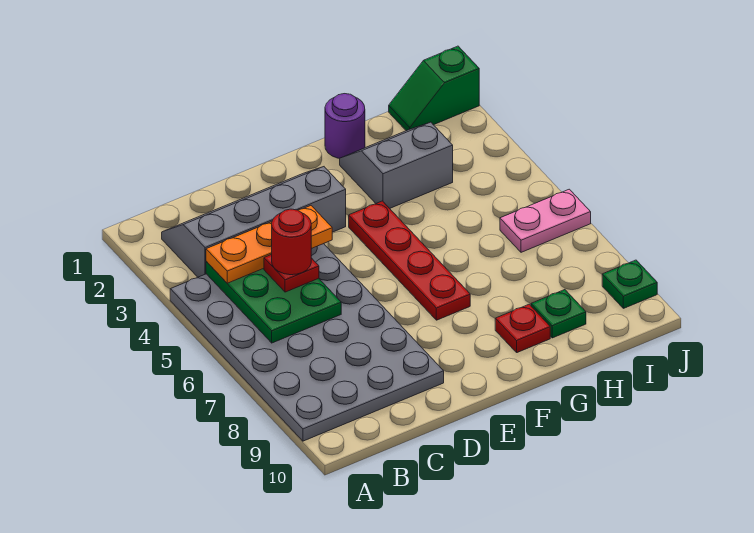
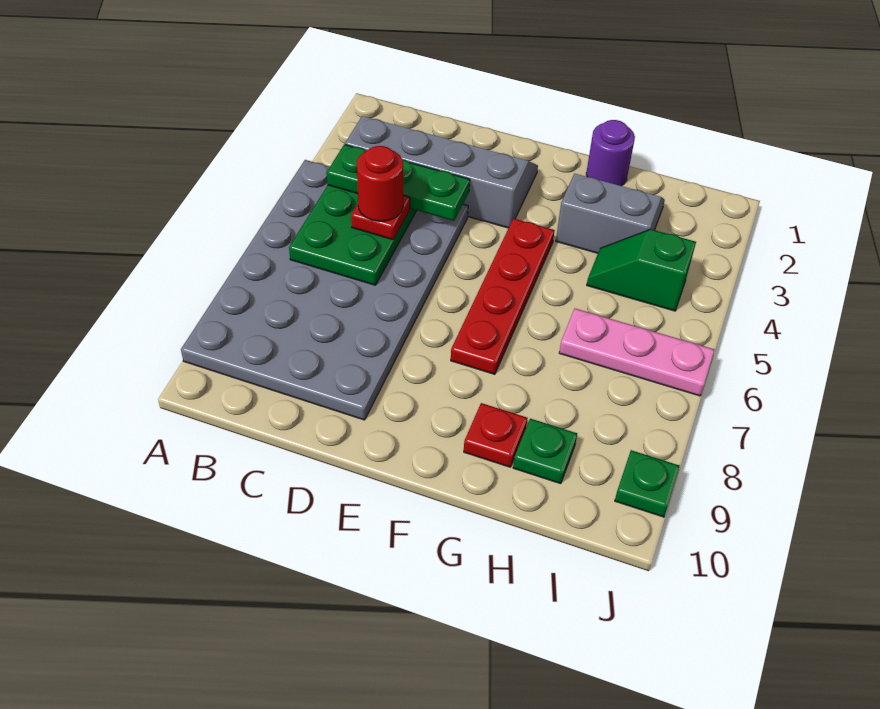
orange plate B4:D4 level 3 -> green plate B4:D4 level 3
green slope I1:J1 level 1 top J -> green slope H4:I4 level 1 top I
pink plate I6:J6 level 1 -> pink plate H6:J6 level 1

